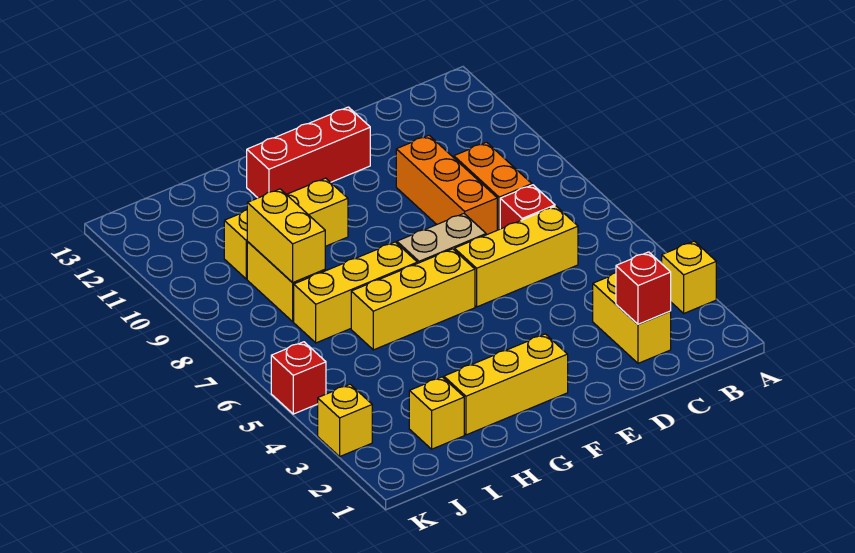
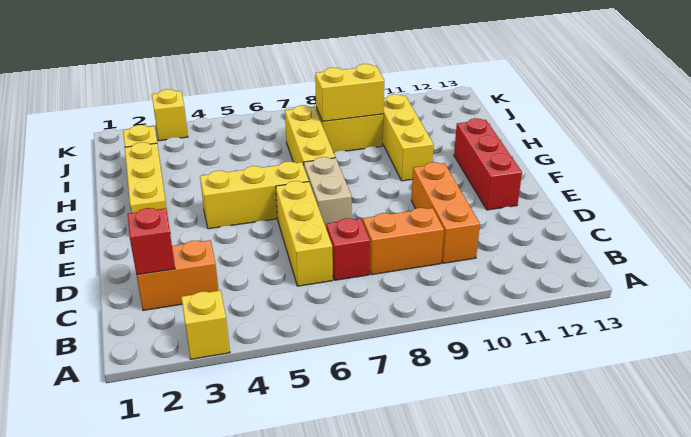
yellow brick C2:C3 level 1 -> orange brick C2:C3 level 1
orange brick D8:D10 level 1 -> orange brick C10:E10 level 1
yellow brick F6:H6 level 1 -> yellow brick F4:F6 level 1
red brick K5 level 1 -> none

